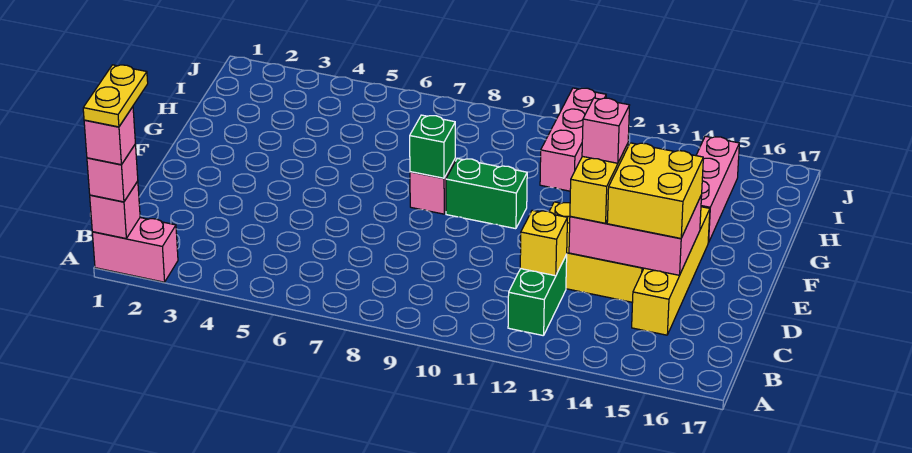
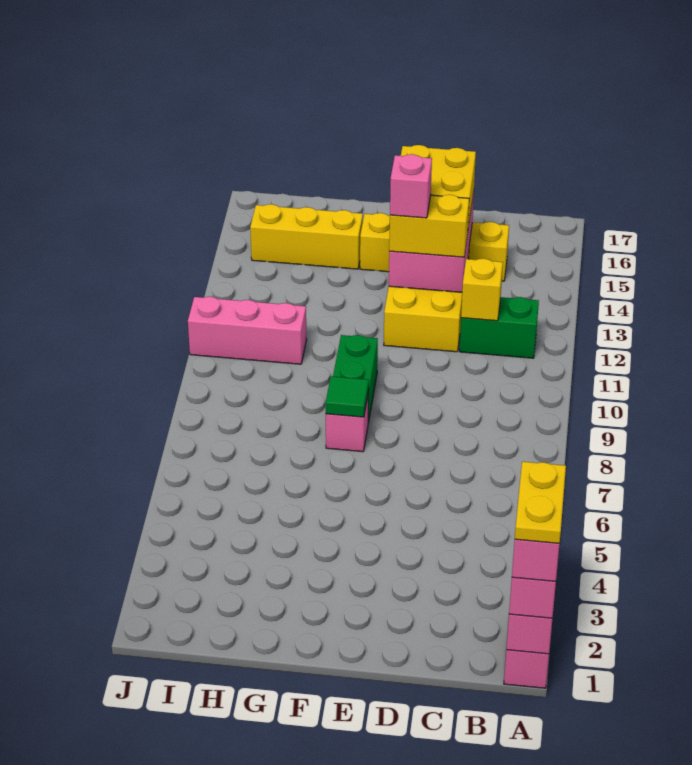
yellow plate A1:B1 level 5 -> yellow plate A1:A2 level 5
green brick F8 level 2 -> green tile F8 level 2
pink brick G15:I15 level 1 -> yellow brick G15:I15 level 1

